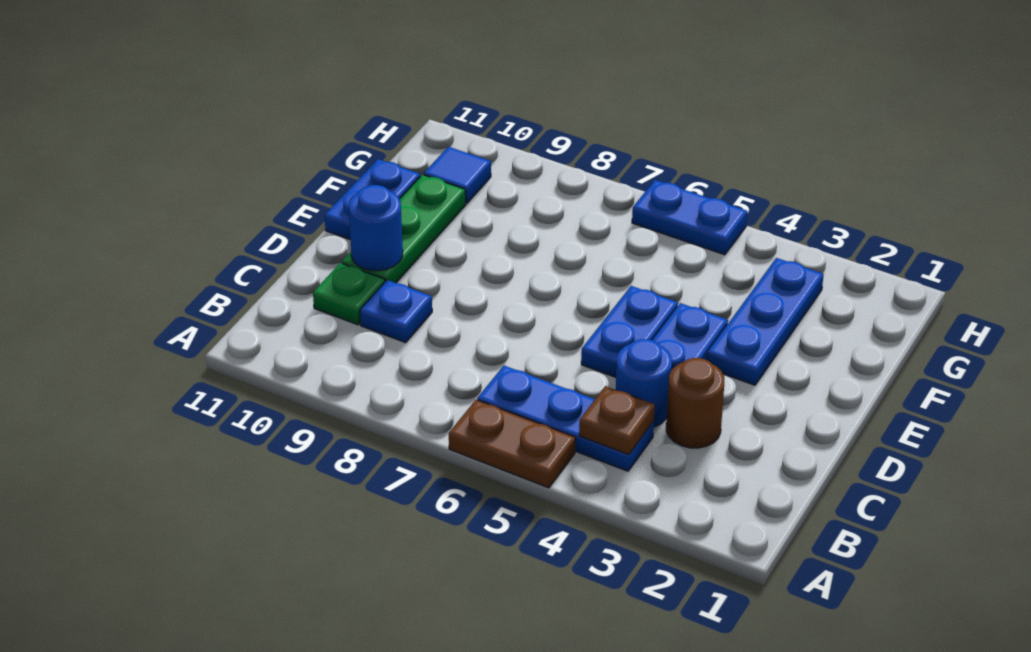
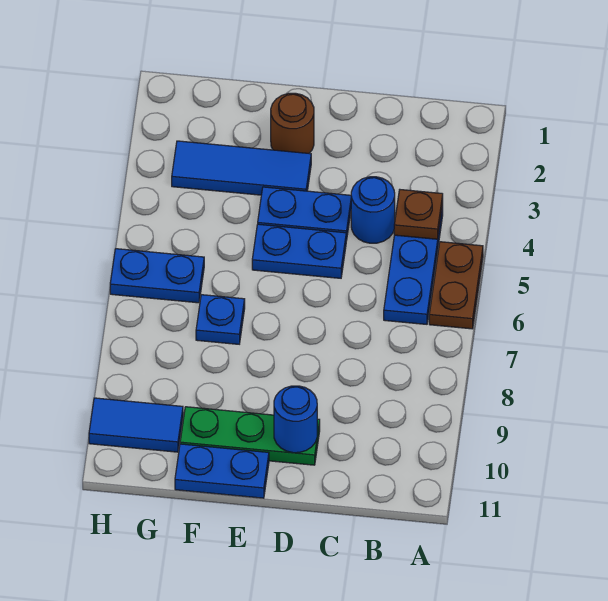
brown round brick C3 level 1 -> brown round brick E2 level 1
blue plate C9 level 1 -> blue plate F7 level 1
green plate C10 level 1 -> none
blue plate E3:G3 level 1 -> blue tile E3:G3 level 1
blue tile G10 level 1 -> blue tile G10:H10 level 1
blue plate H5:H6 level 1 -> blue plate G6:H6 level 1

